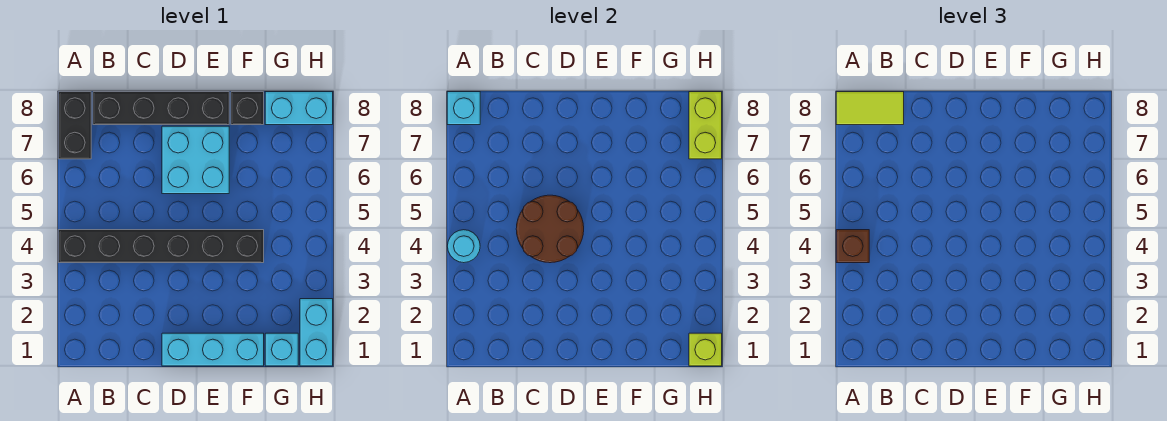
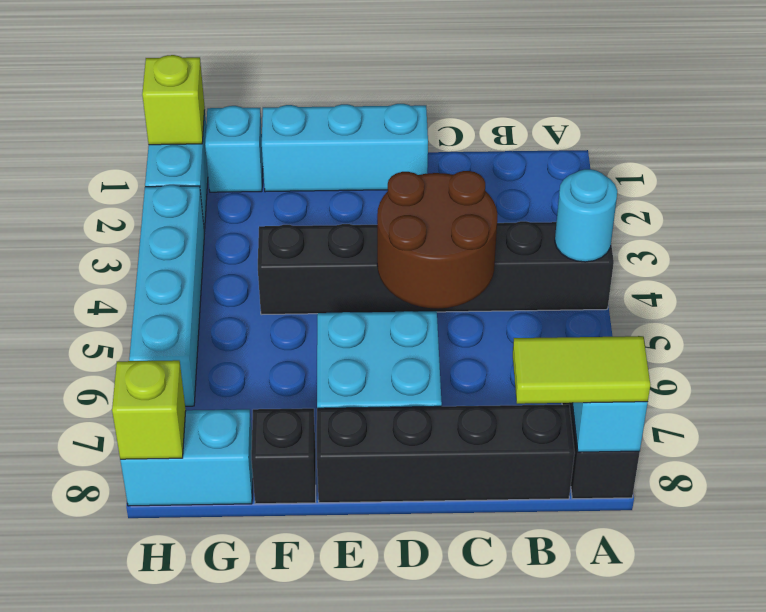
brown brick A4 level 3 -> none
none -> cyan brick H3:H6 level 1
lime brick H7:H8 level 2 -> lime brick H8 level 2

